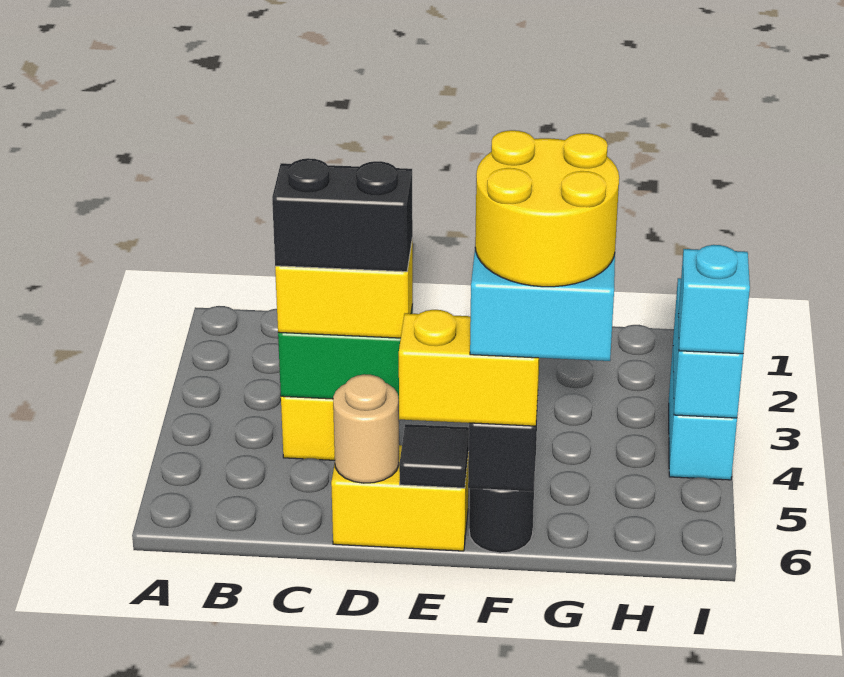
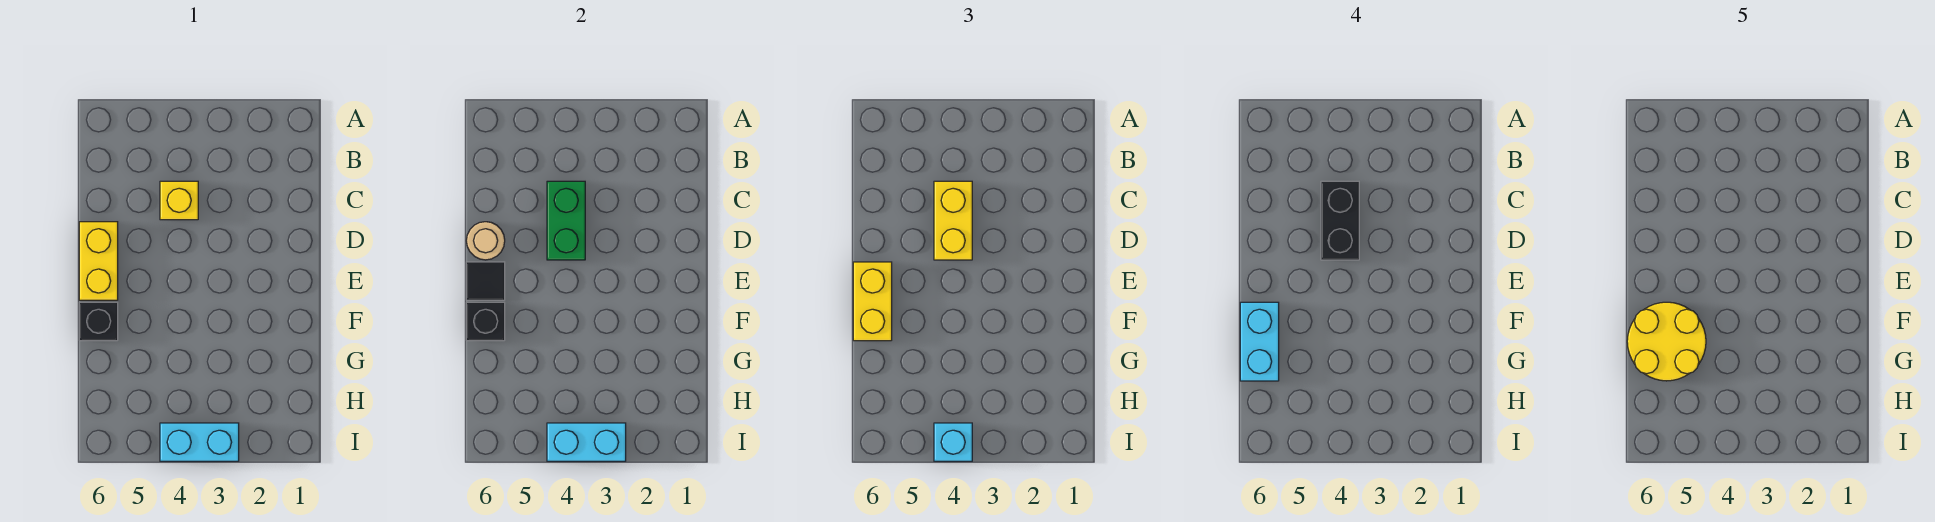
black round brick F6 level 1 -> black brick F6 level 1

